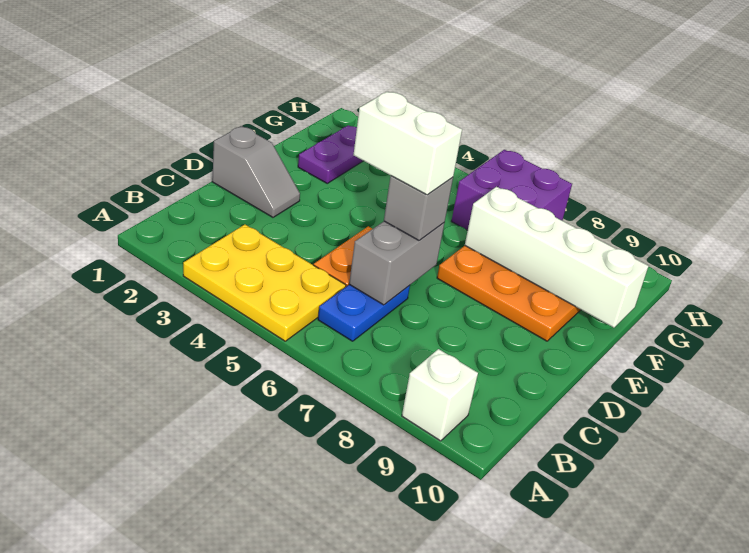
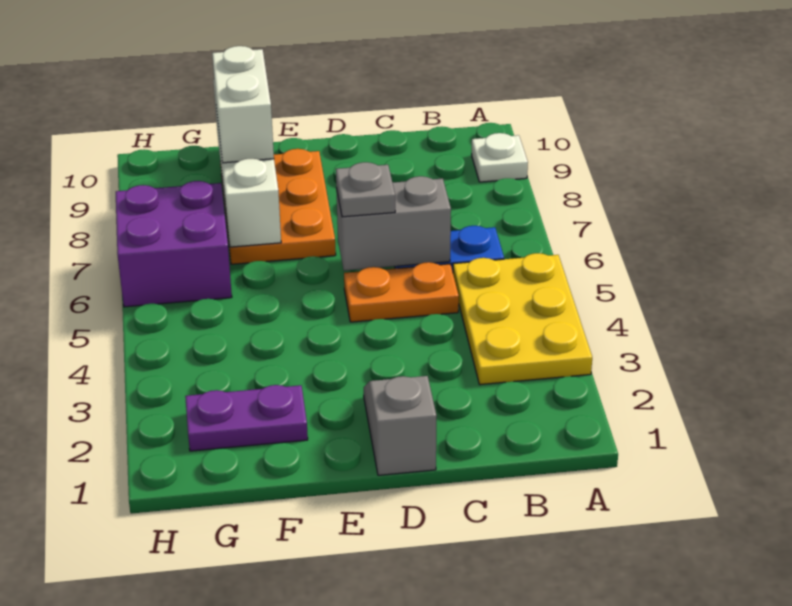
white brick A9 level 1 -> white plate A9 level 1
white brick D5:D6 level 4 -> white brick F8:F9 level 3
grey brick D6 level 3 -> grey plate D6 level 3

